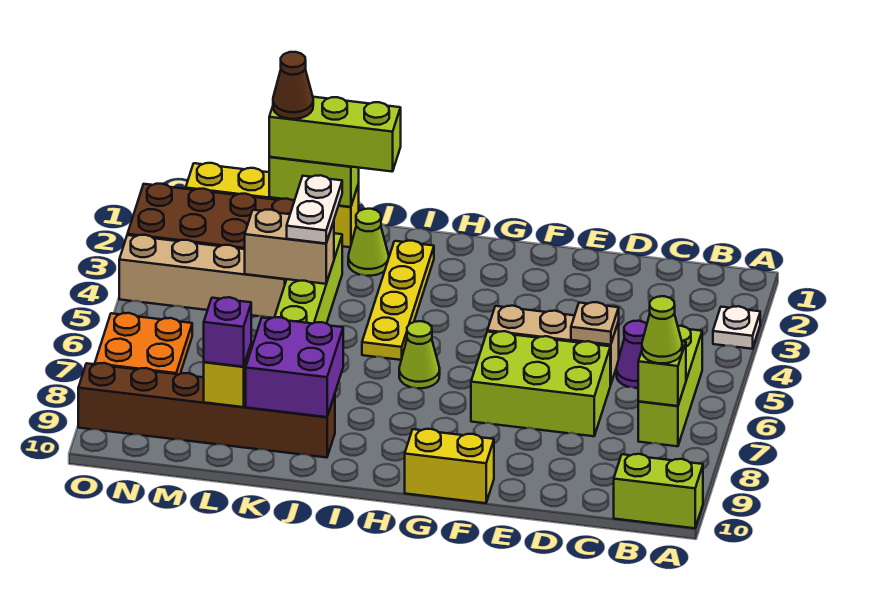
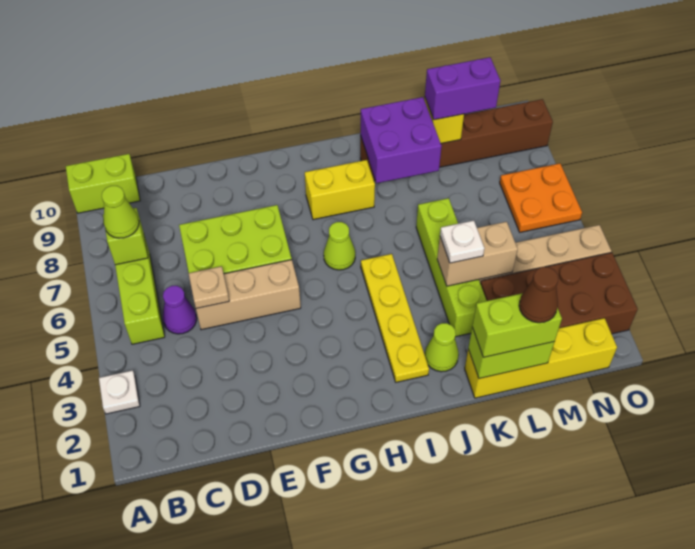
yellow brick F10:G10 level 1 -> yellow brick H8:I8 level 1
lime brick J1:L1 level 3 -> lime brick K1:L1 level 3
white plate K3:K4 level 3 -> white plate K4 level 3
purple brick L9 level 3 -> purple brick L9:M9 level 3

